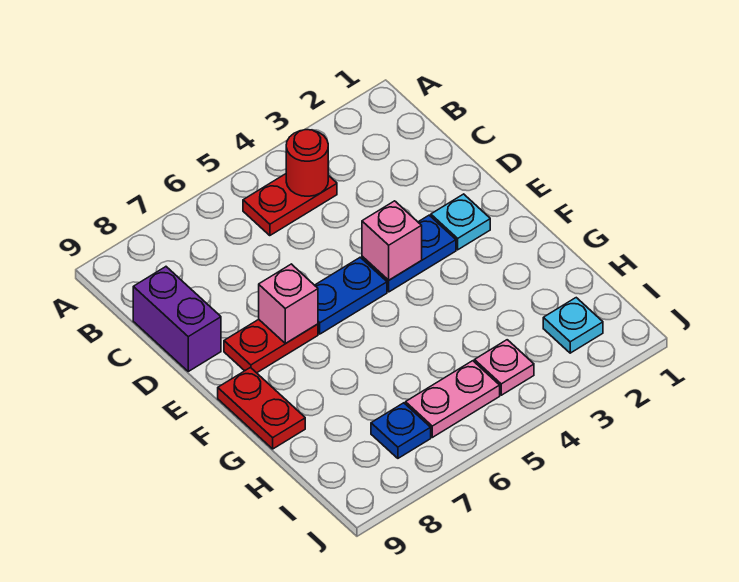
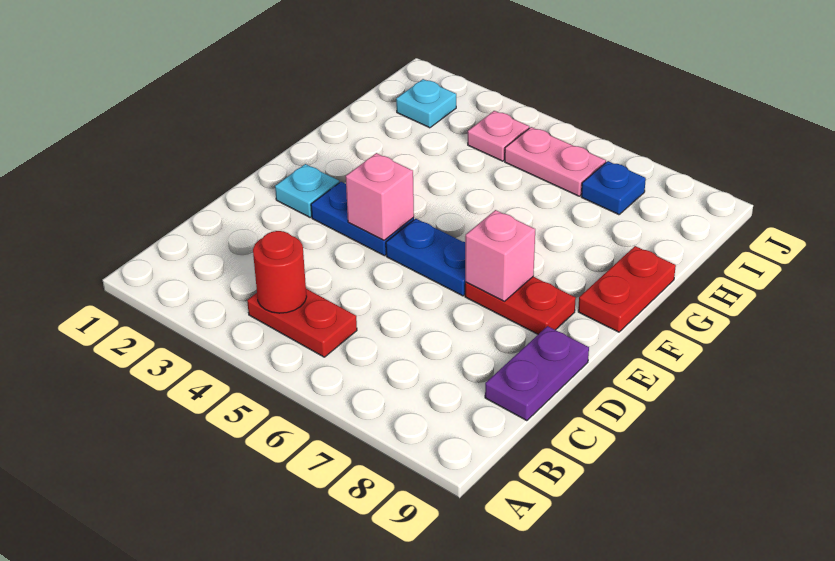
purple brick C9:D9 level 1 -> purple plate C9:D9 level 1

